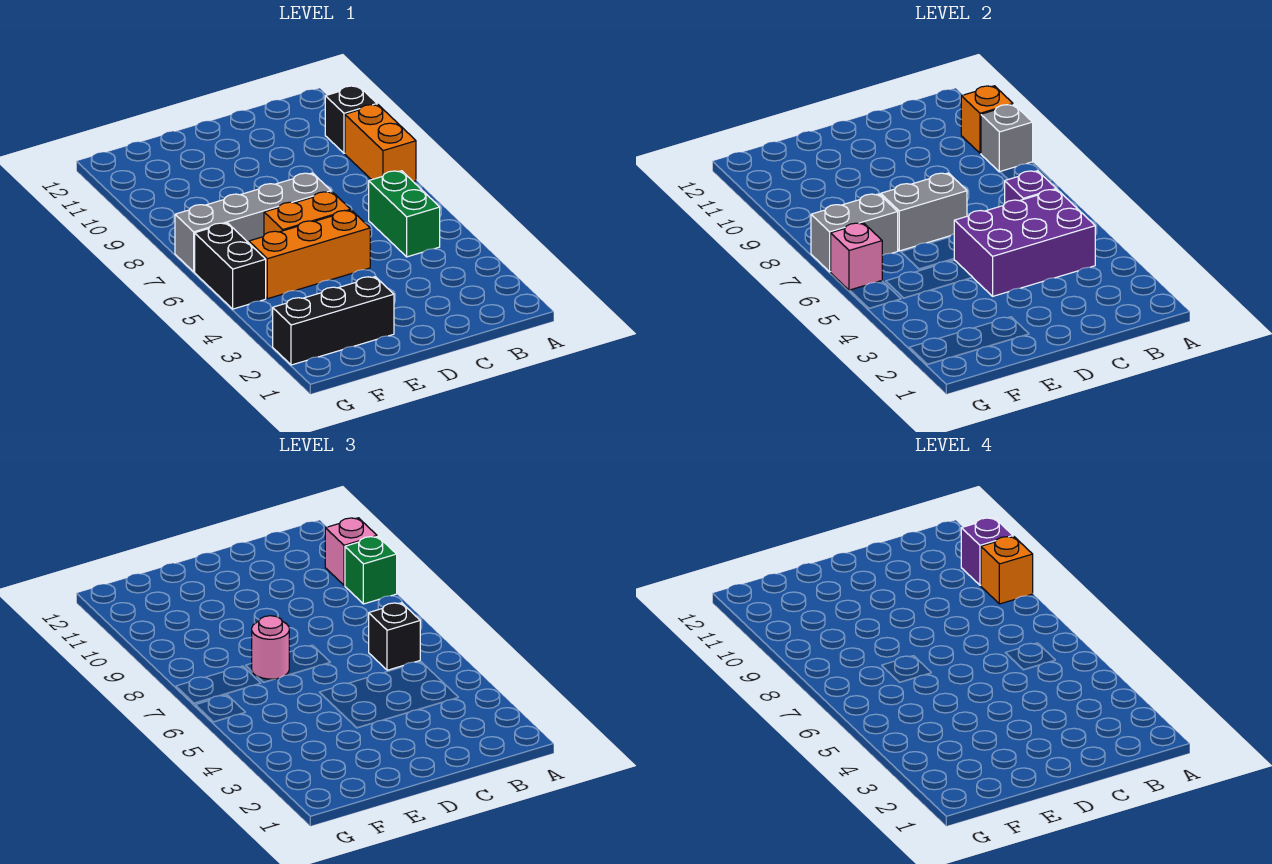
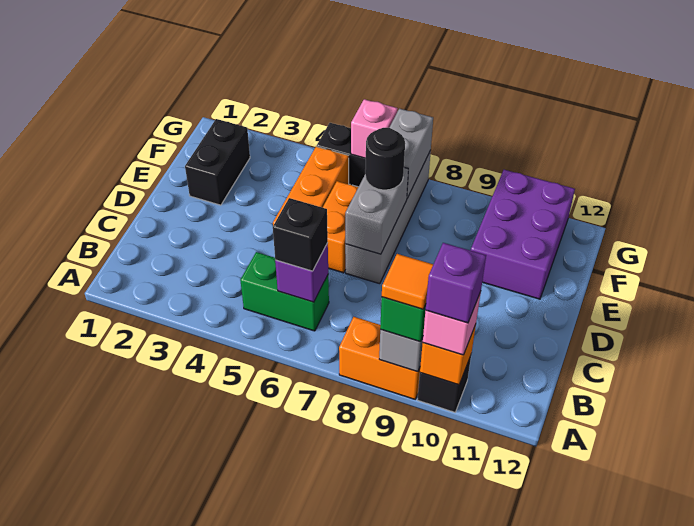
orange brick A9 level 4 -> orange tile A9 level 4
purple brick B4:D5 level 2 -> purple brick E10:G11 level 1
black brick E2:G2 level 1 -> black brick E2:F2 level 1
pink round brick E7 level 3 -> black round brick E7 level 3

